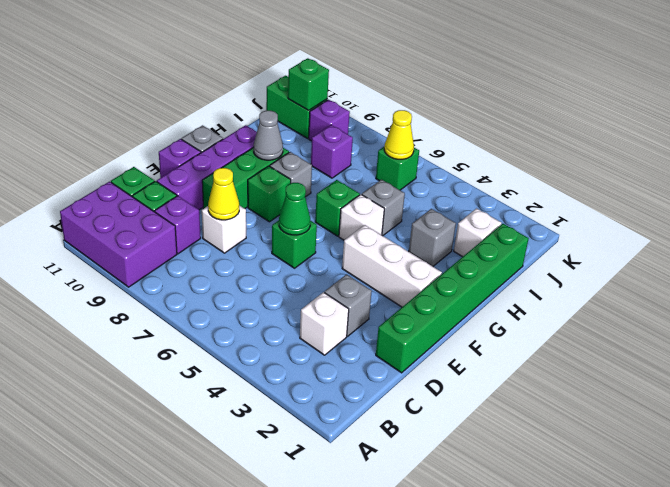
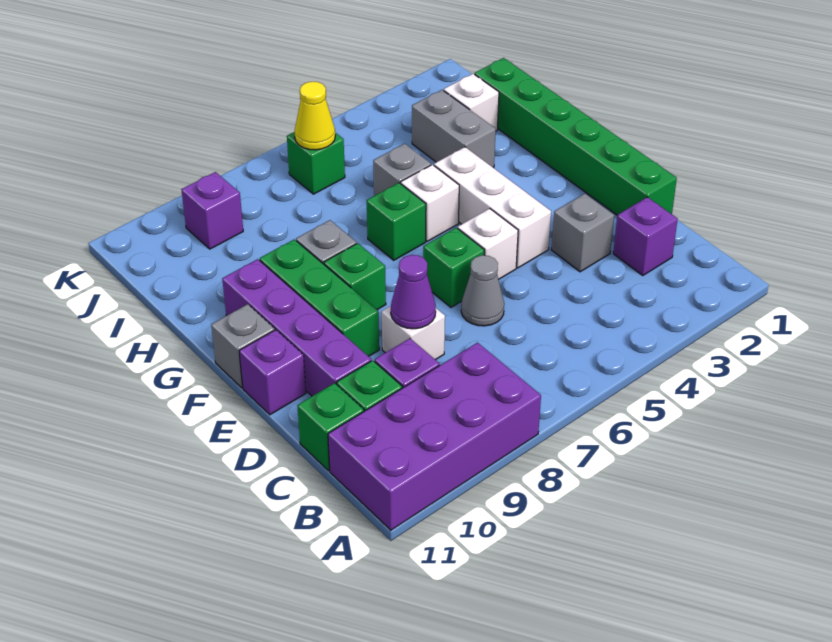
purple brick A9:B11 level 1 -> purple brick A8:B11 level 1
white brick C3 level 1 -> white brick E5 level 1
yellow cone D8 level 2 -> purple cone D8 level 2
green cone E6 level 2 -> none
white brick F2:F4 level 1 -> white brick E4:G4 level 1
grey cone G9 level 2 -> grey cone D6 level 1
grey brick H3 level 1 -> grey brick H3:I3 level 1
purple brick I8 level 1 -> purple brick C2 level 1
green brick J10:J11 level 1 -> none
green brick J10 level 2 -> none

